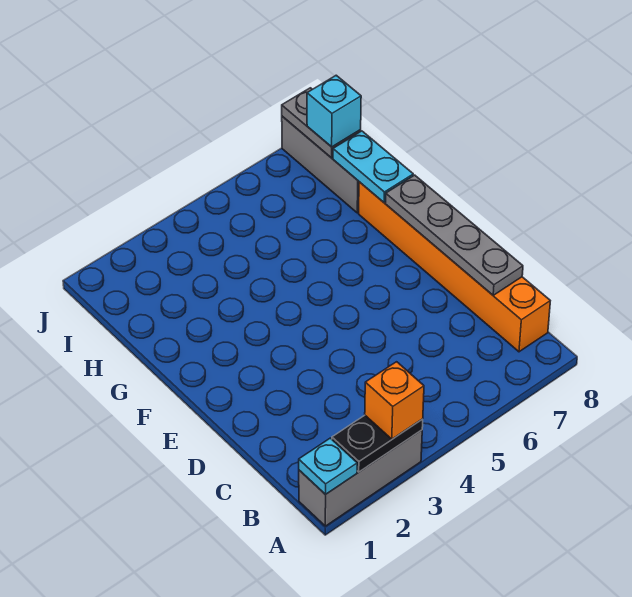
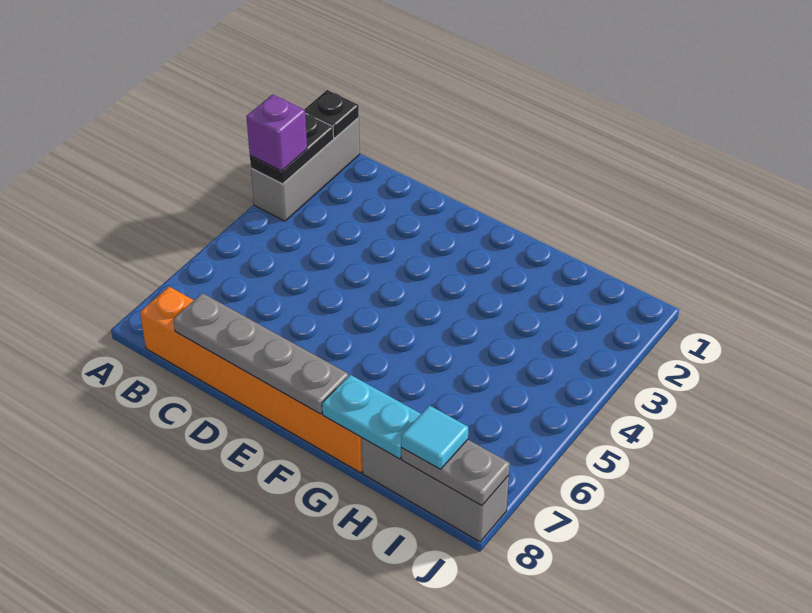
cyan plate A1 level 2 -> black plate A1 level 2
orange brick A3 level 3 -> purple brick A3 level 3
cyan brick I8 level 3 -> cyan tile I8 level 3

